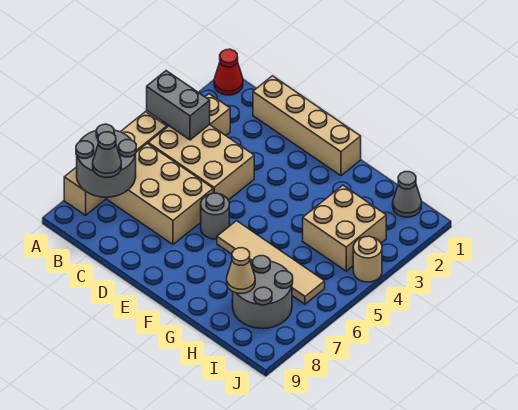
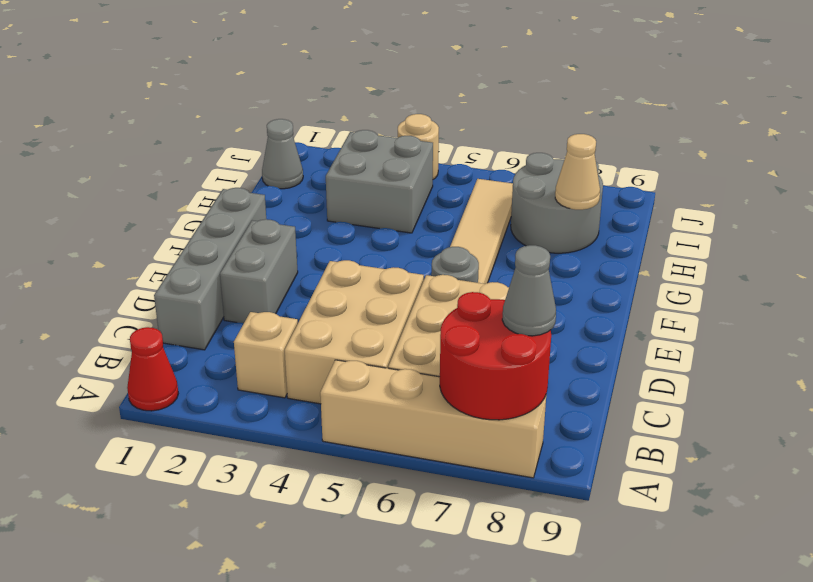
grey brick A4:B4 level 2 -> grey brick D2:E2 level 1
grey round brick A7:B8 level 2 -> red round brick A7:B8 level 2
tan brick C1:F1 level 1 -> grey brick C1:F1 level 1
tan brick H3:I4 level 1 -> grey brick H3:I4 level 1

